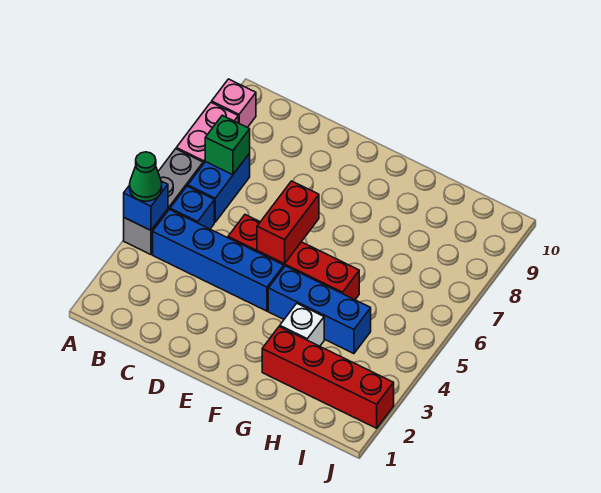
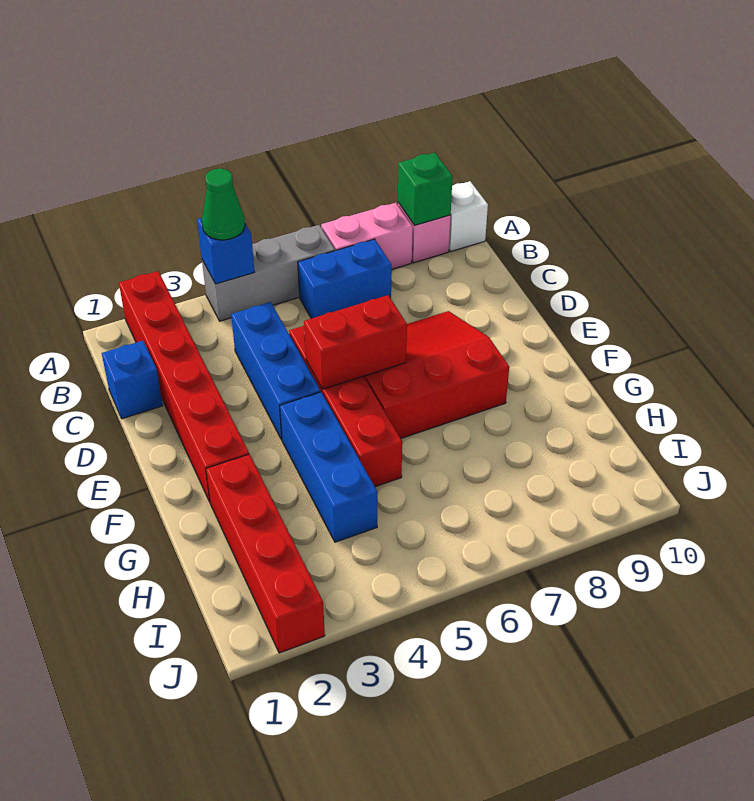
none -> red brick A2:F2 level 1
blue brick B4:E4 level 1 -> blue brick C4:E4 level 1
blue brick B5 level 1 -> blue brick C1 level 1
green brick B7 level 2 -> green brick A9 level 2
none -> red slope D6:F8 level 1 top F
white brick G3 level 1 -> white brick A10 level 1

